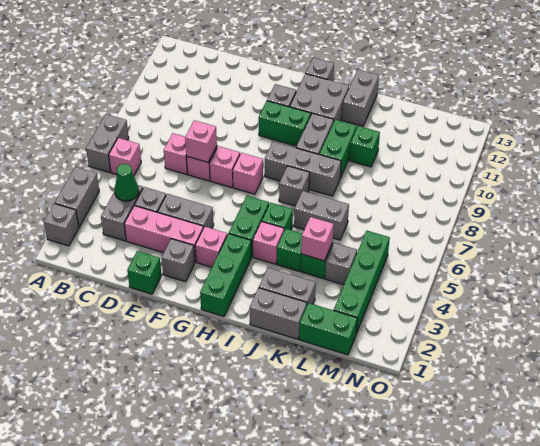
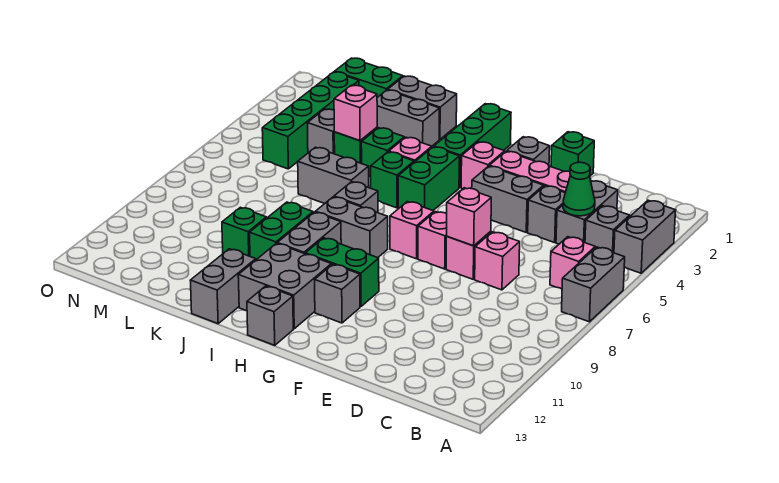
grey brick A2 level 1 -> grey brick B4 level 1
grey brick H8:J8 level 1 -> grey brick H8:I8 level 1

